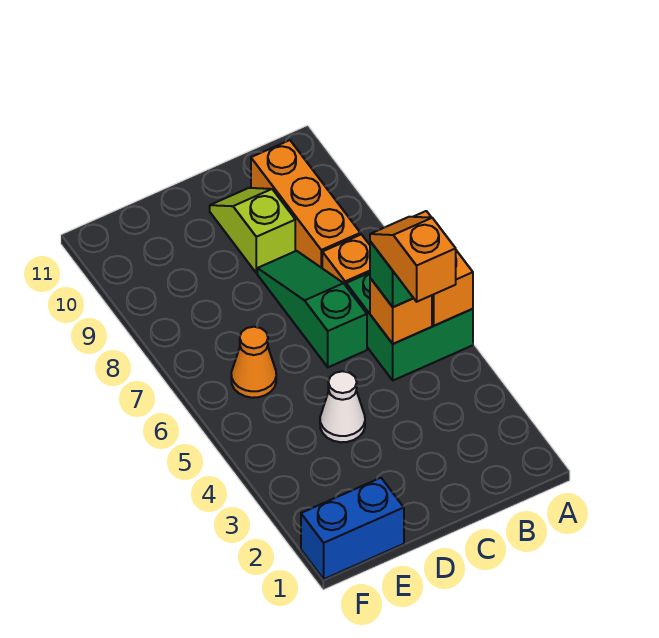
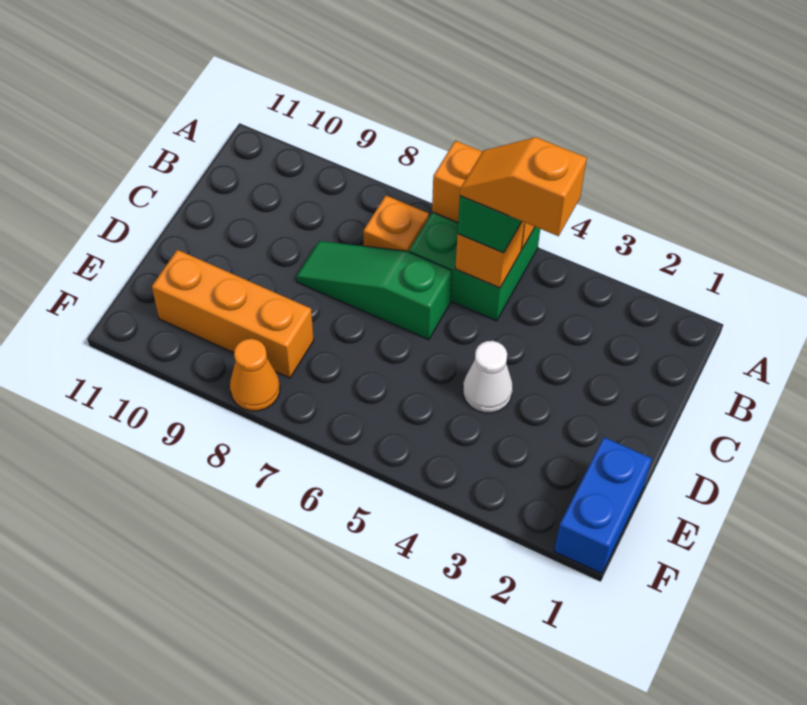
orange brick B8:B10 level 1 -> orange brick E8:E10 level 1
lime slope C9:C10 level 1 top 9 -> none
orange cone E6 level 1 -> orange cone F8 level 1

